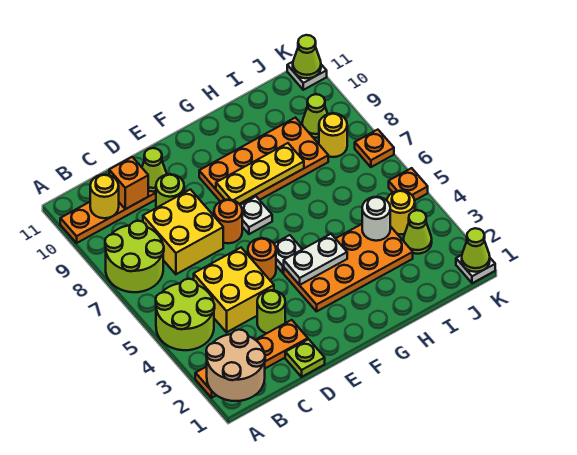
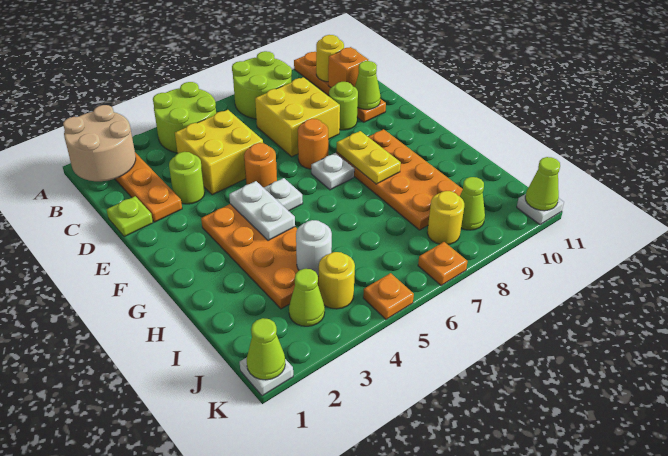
yellow plate F8:H8 level 2 -> yellow plate F8:G8 level 2

